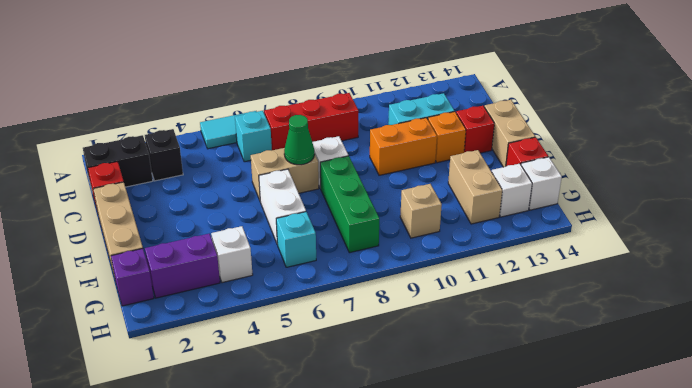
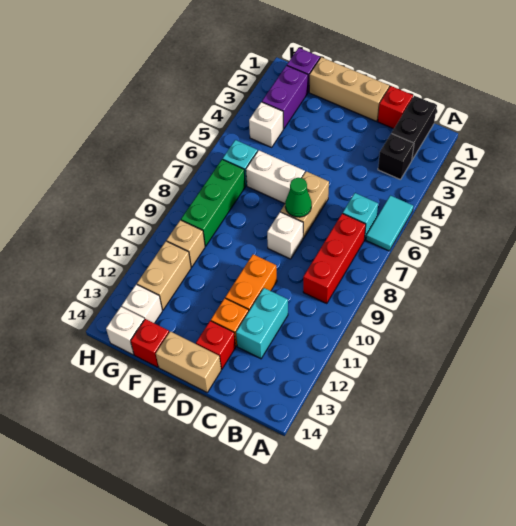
green brick E8:G8 level 1 -> green brick G7:G9 level 1
tan brick F12:G12 level 1 -> tan brick G11:G12 level 1

